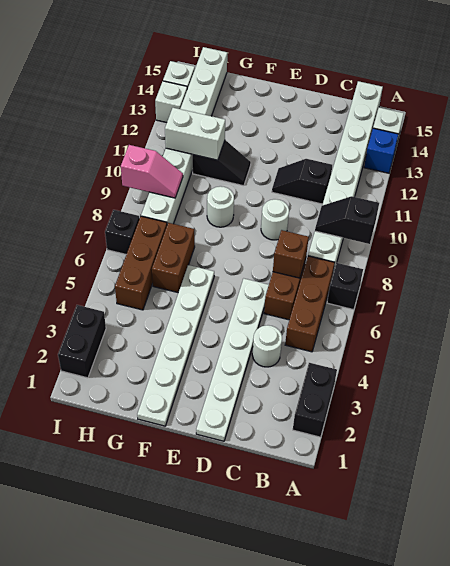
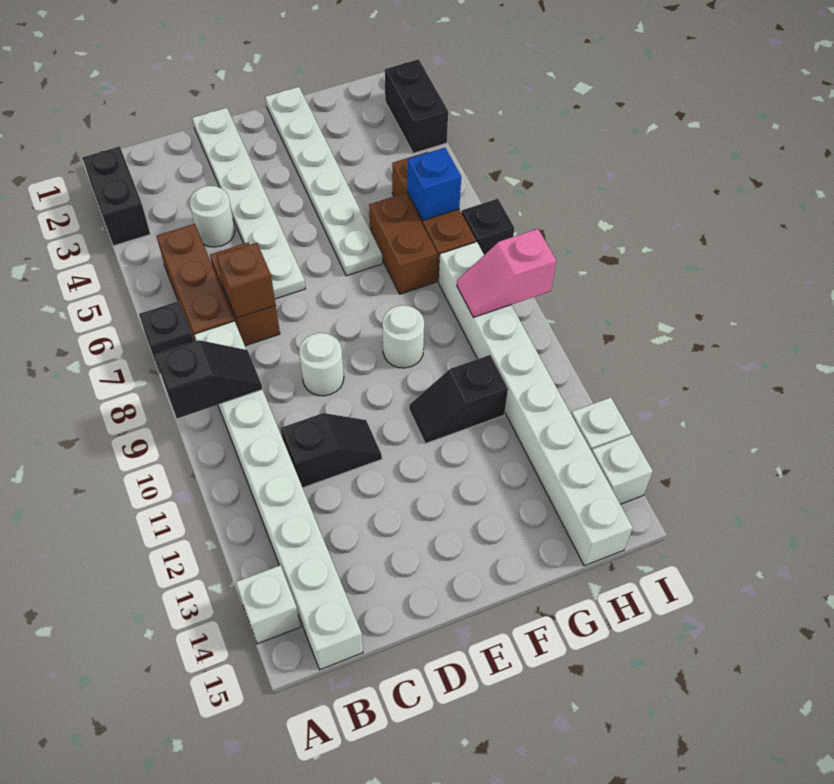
blue brick A13 level 1 -> blue brick H6 level 2
white brick G11:H11 level 2 -> none

